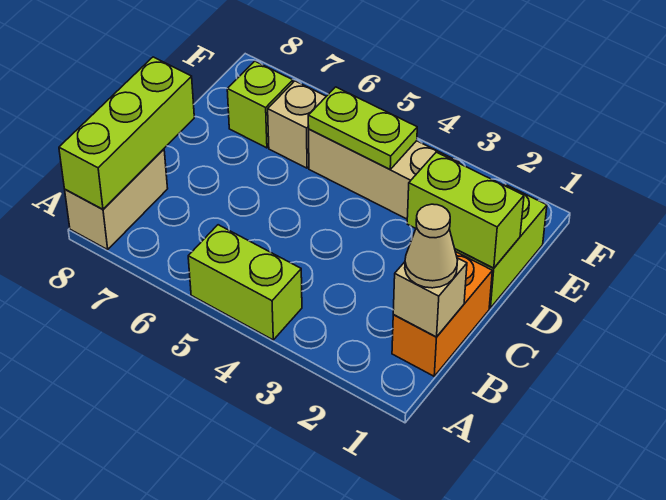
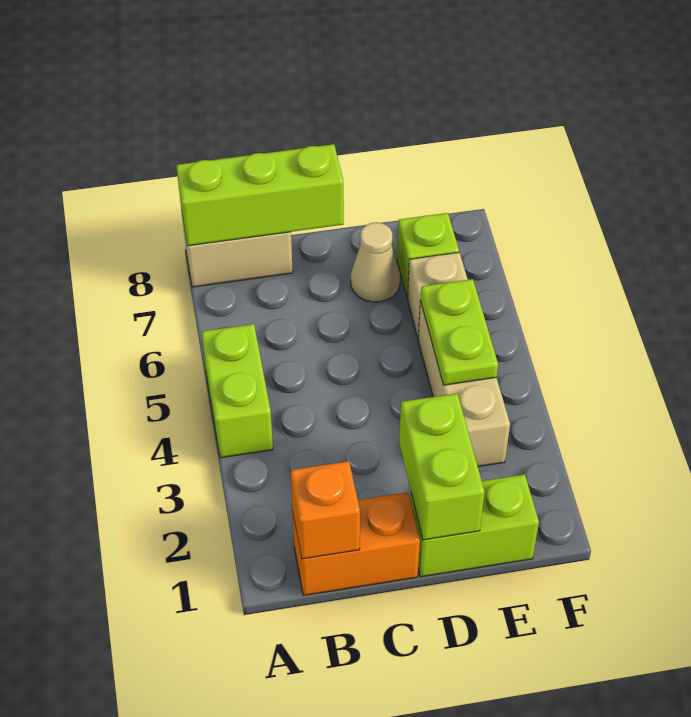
tan brick B1 level 2 -> orange brick B1 level 2
tan cone B1 level 3 -> tan cone D7 level 1

